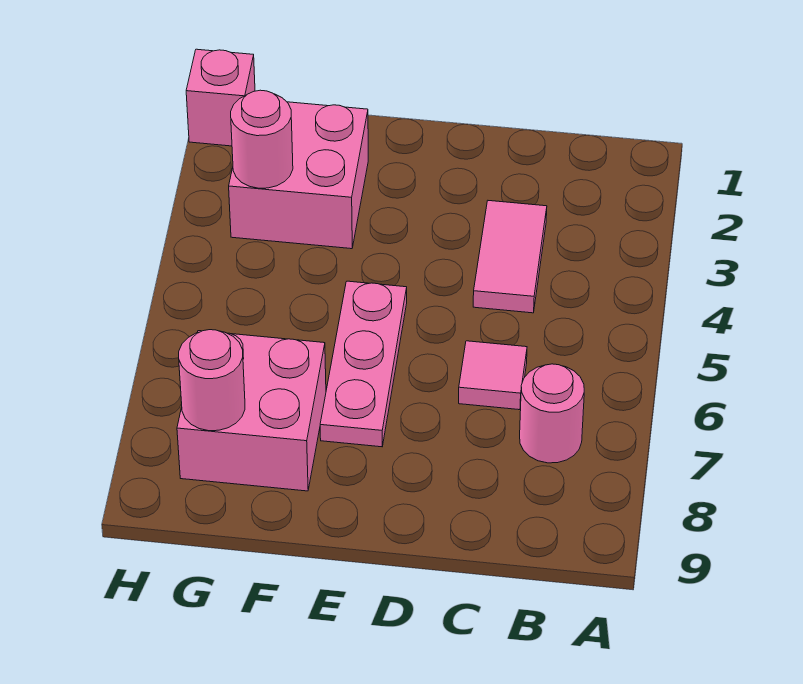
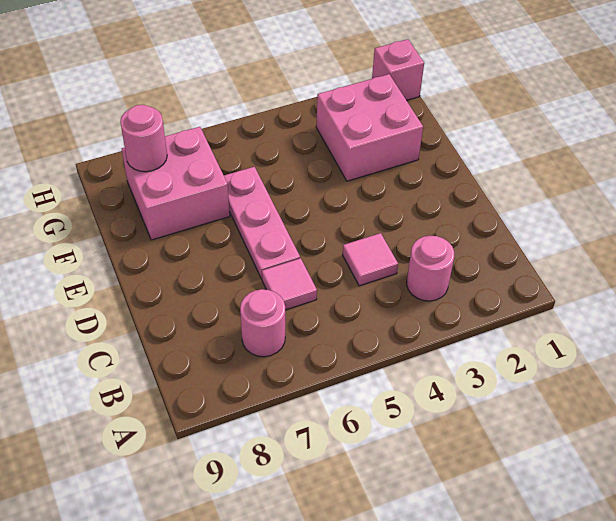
pink tile C3:C4 level 1 -> pink tile C4 level 1
pink plate E5:E7 level 1 -> pink plate D6:F6 level 1
pink round brick G3 level 2 -> pink round brick B3 level 1

